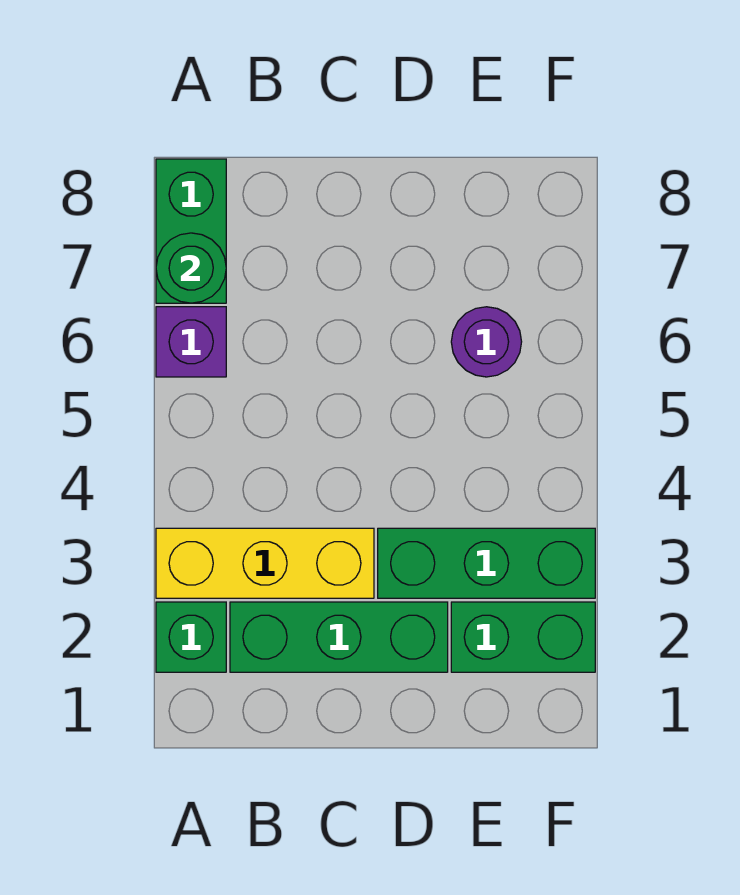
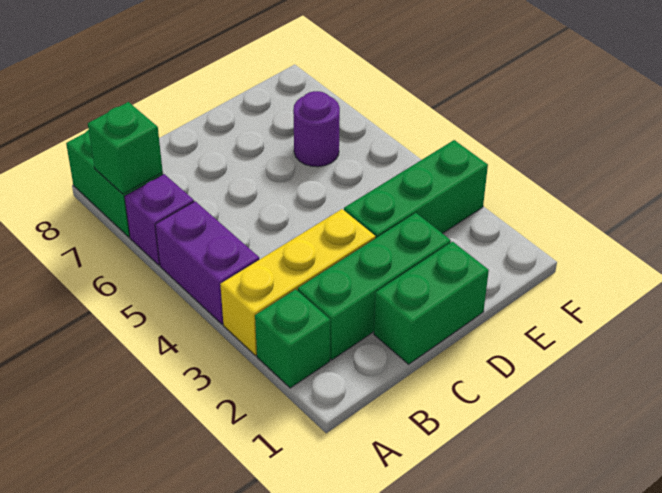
none -> purple brick A4:A5 level 1
green round brick A7 level 2 -> green brick A7 level 2
green brick E2:F2 level 1 -> green brick C1:D1 level 1

